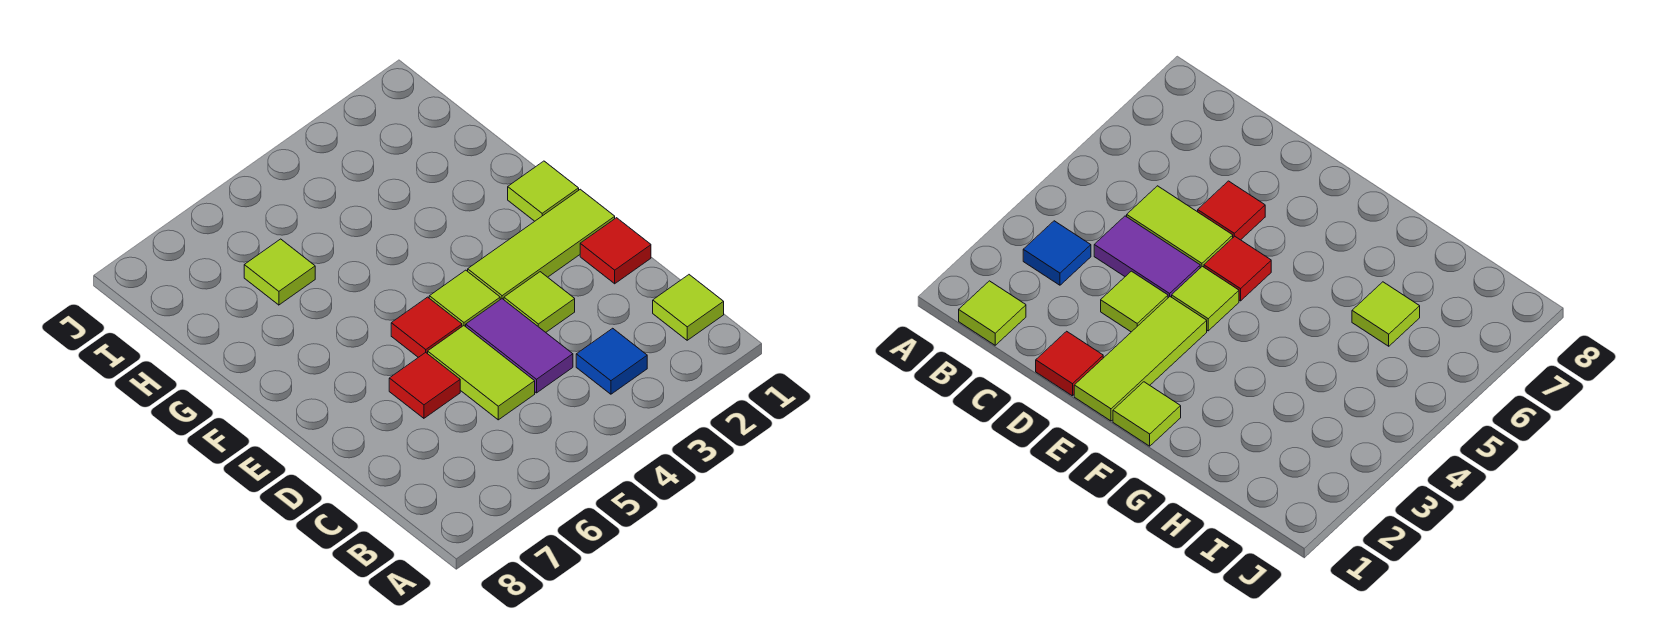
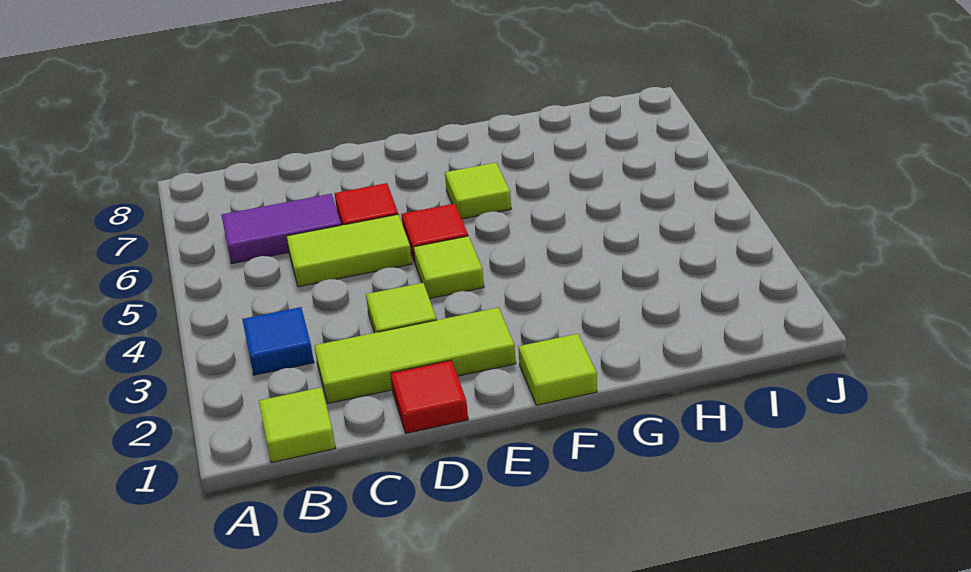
purple tile C4:D4 level 1 -> purple tile B6:C6 level 1
lime tile E1:E3 level 1 -> lime tile C2:E2 level 1
lime tile H6 level 1 -> lime tile F6 level 1

